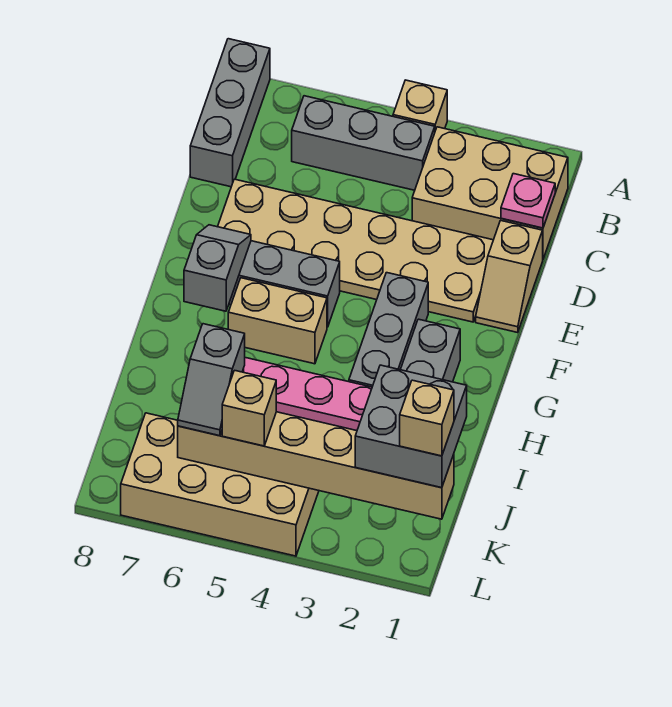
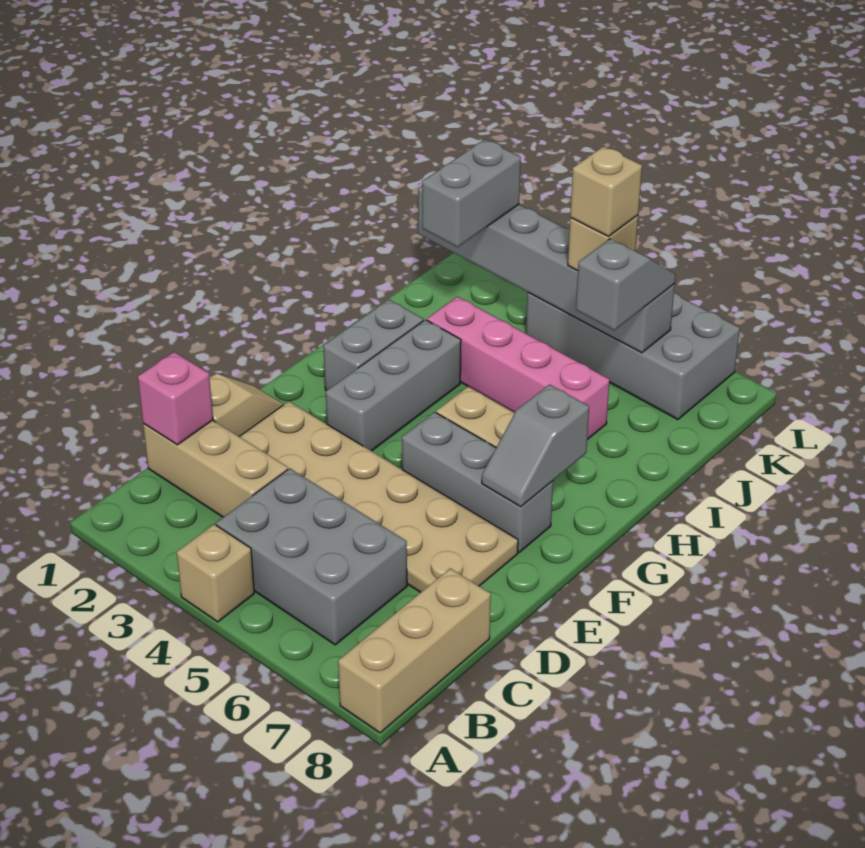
grey brick A8:C8 level 1 -> tan brick A8:C8 level 1
tan brick B1:C3 level 1 -> tan brick C1:C3 level 1
grey brick B4:B6 level 1 -> grey brick B4:C6 level 1
pink plate C1 level 2 -> pink brick C1 level 2
grey brick J1:K2 level 3 -> grey brick J2:K2 level 3
tan brick K1:K6 level 2 -> grey brick K1:K6 level 2
tan brick K1 level 4 -> tan brick K5 level 4
tan brick K4:L7 level 1 -> grey brick K4:L7 level 1

